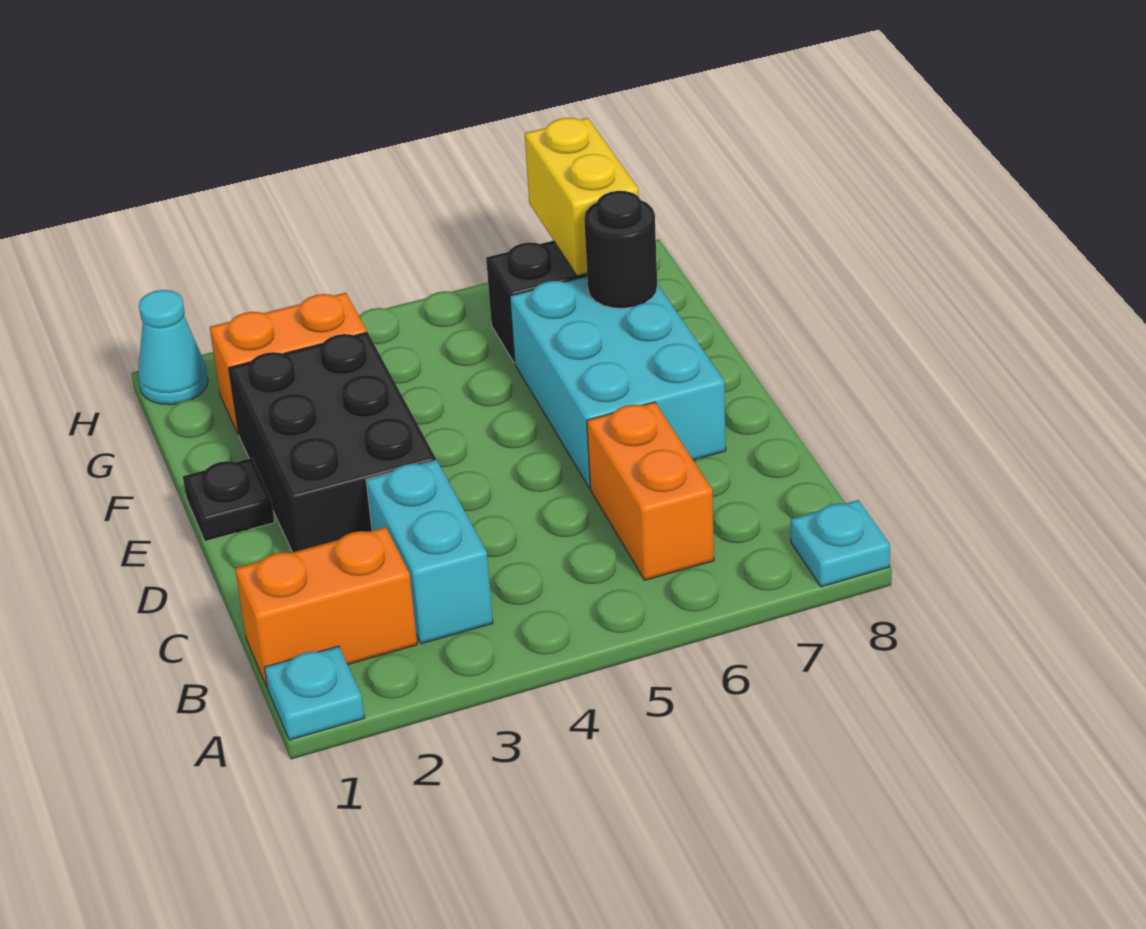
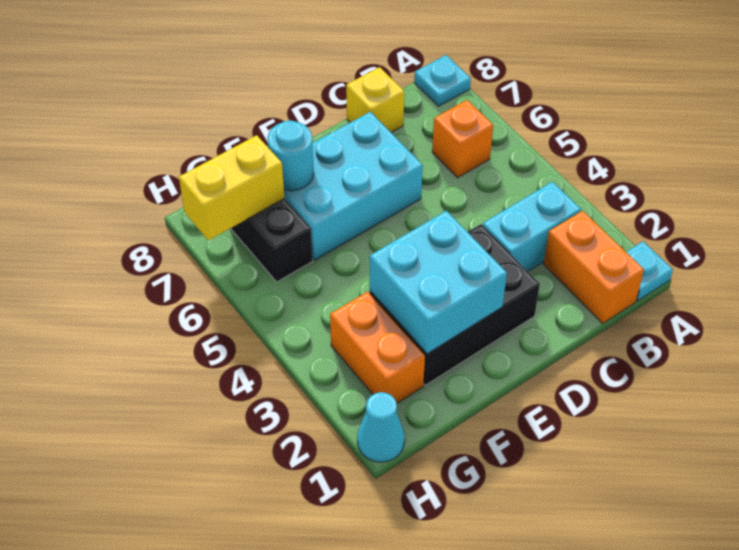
orange brick B6:C6 level 1 -> orange brick B6 level 1
none -> yellow brick C8 level 1
black plate E1 level 1 -> none
none -> cyan brick E2:F3 level 2
black round brick F7 level 2 -> cyan round brick F7 level 2

